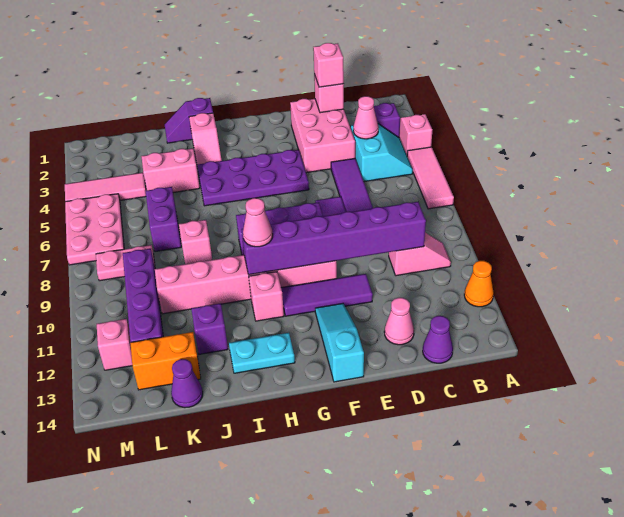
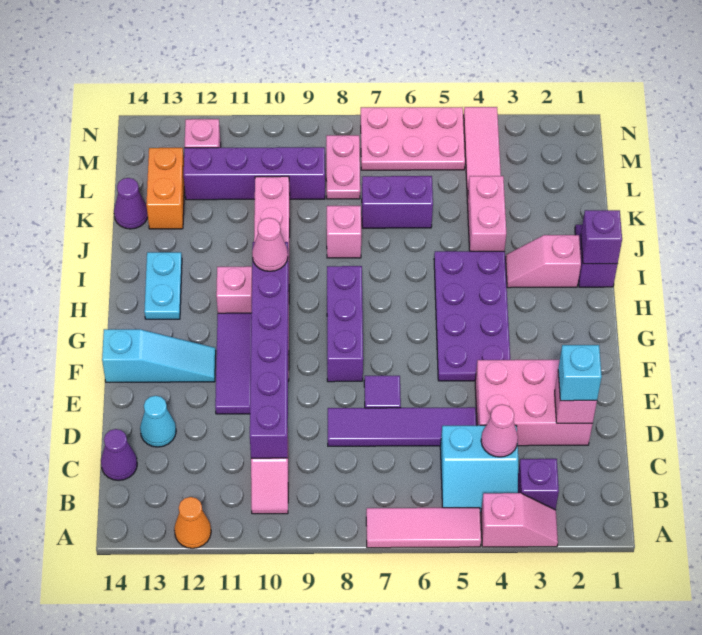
pink brick D2 level 3 -> cyan brick D2 level 3
pink cone D13 level 1 -> cyan cone D13 level 1
purple brick J12 level 1 -> purple brick I1 level 2

